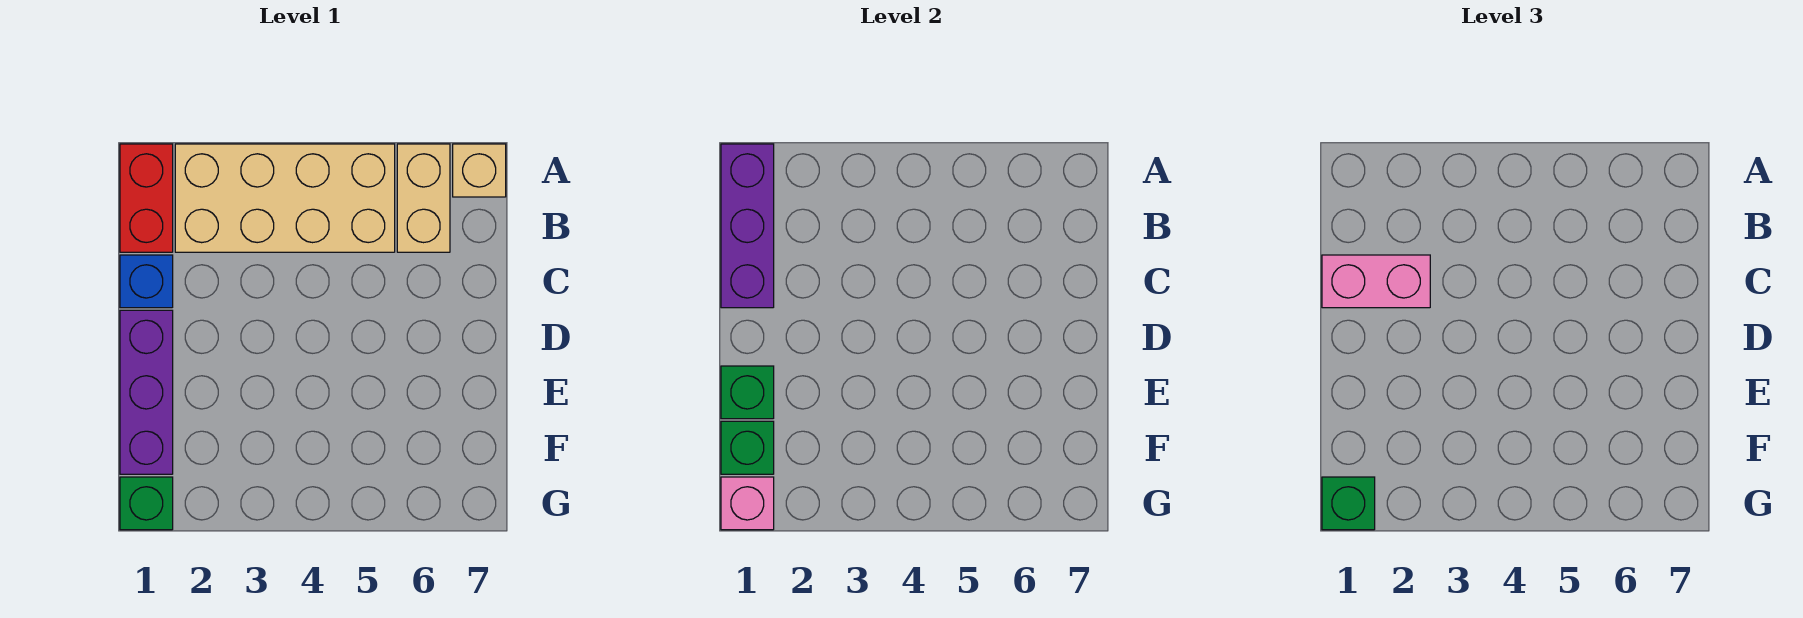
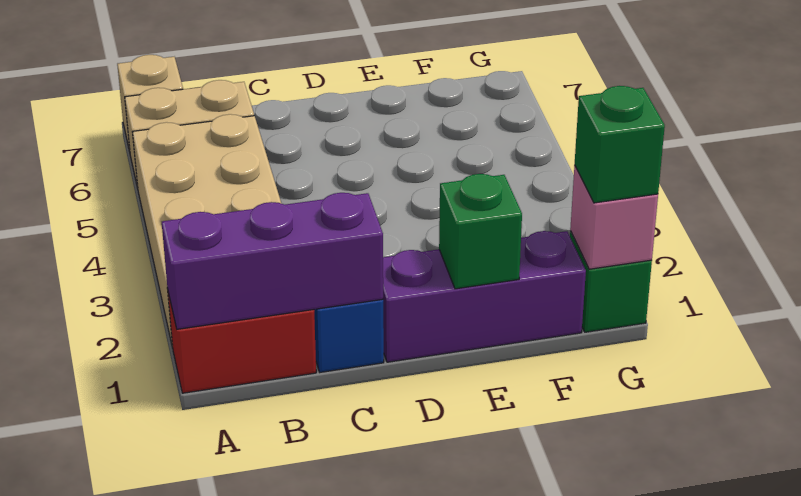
pink brick C1:C2 level 3 -> none
green brick F1 level 2 -> none

